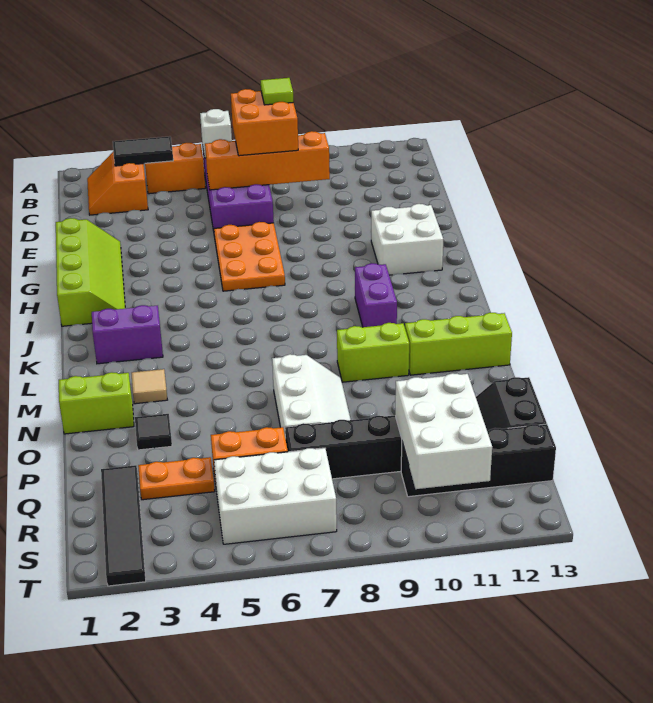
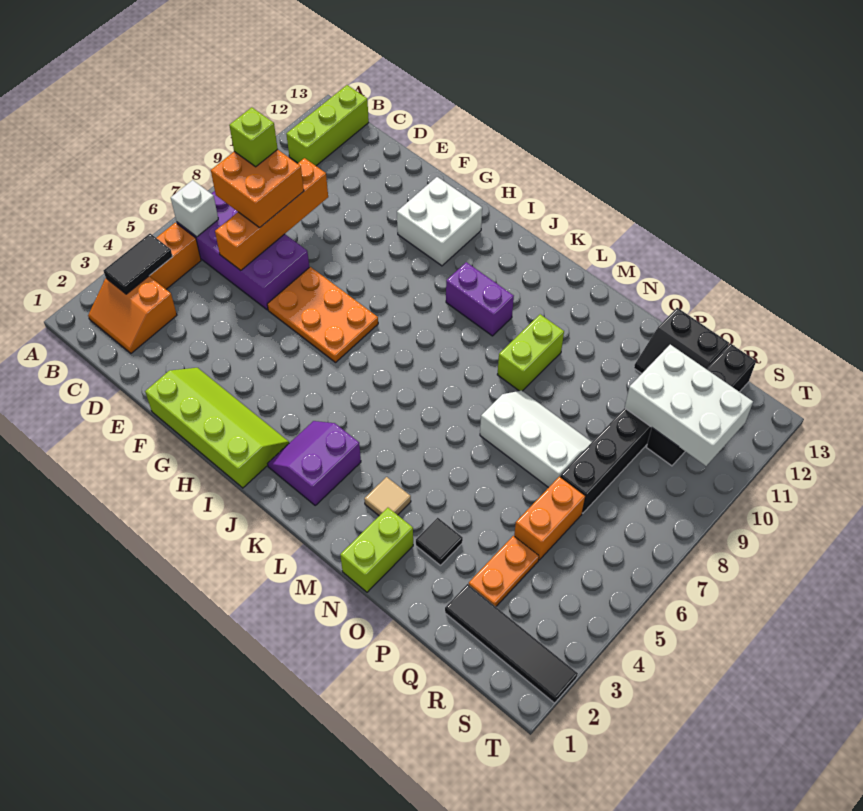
lime tile C8 level 4 -> lime brick C8 level 4
lime brick M11:M13 level 1 -> lime brick B11:B13 level 1
white brick R5:S7 level 1 -> none

